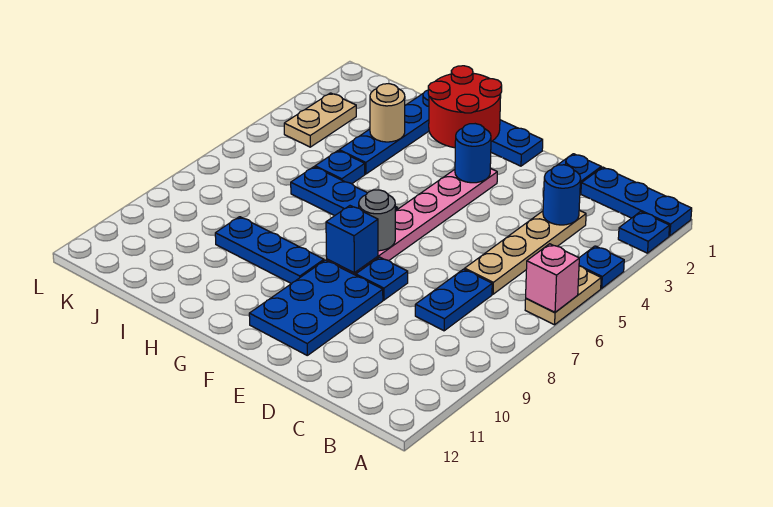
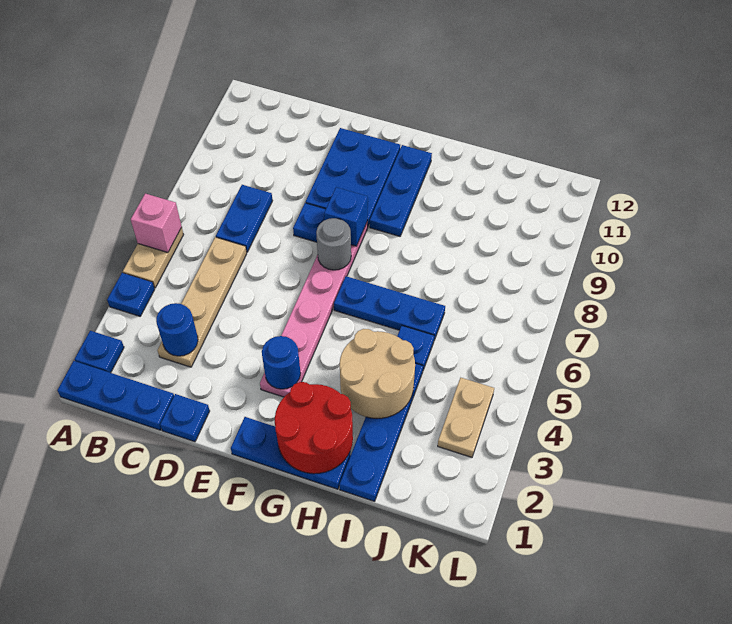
blue plate G9:I9 level 1 -> blue plate G9:G11 level 1
tan round brick I3 level 2 -> tan round brick H3:I4 level 2

